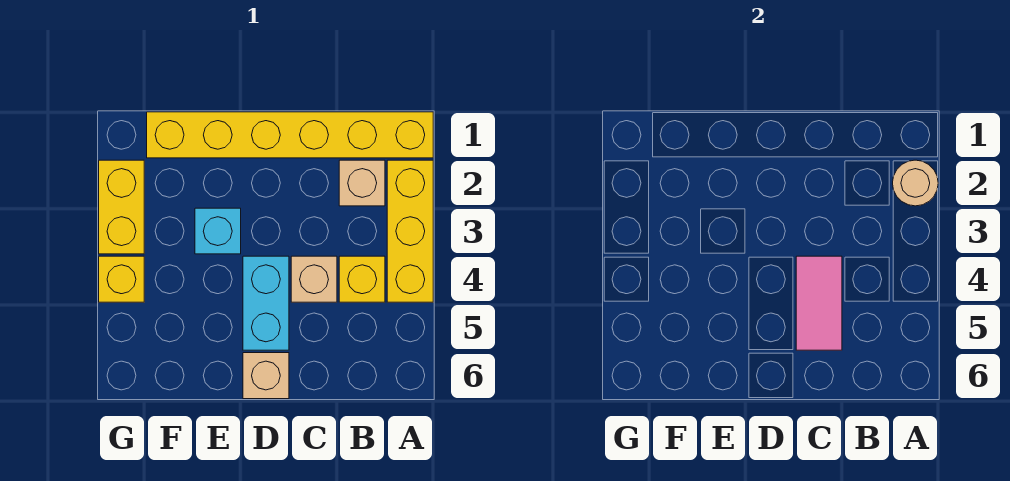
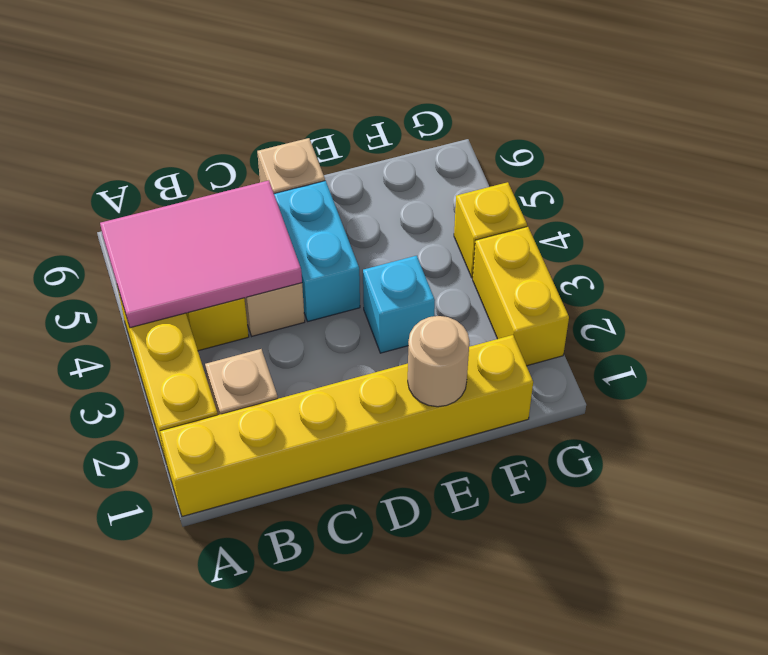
tan round brick A2 level 2 -> tan round brick E1 level 2
pink tile C4:C5 level 2 -> pink tile A4:C5 level 2

